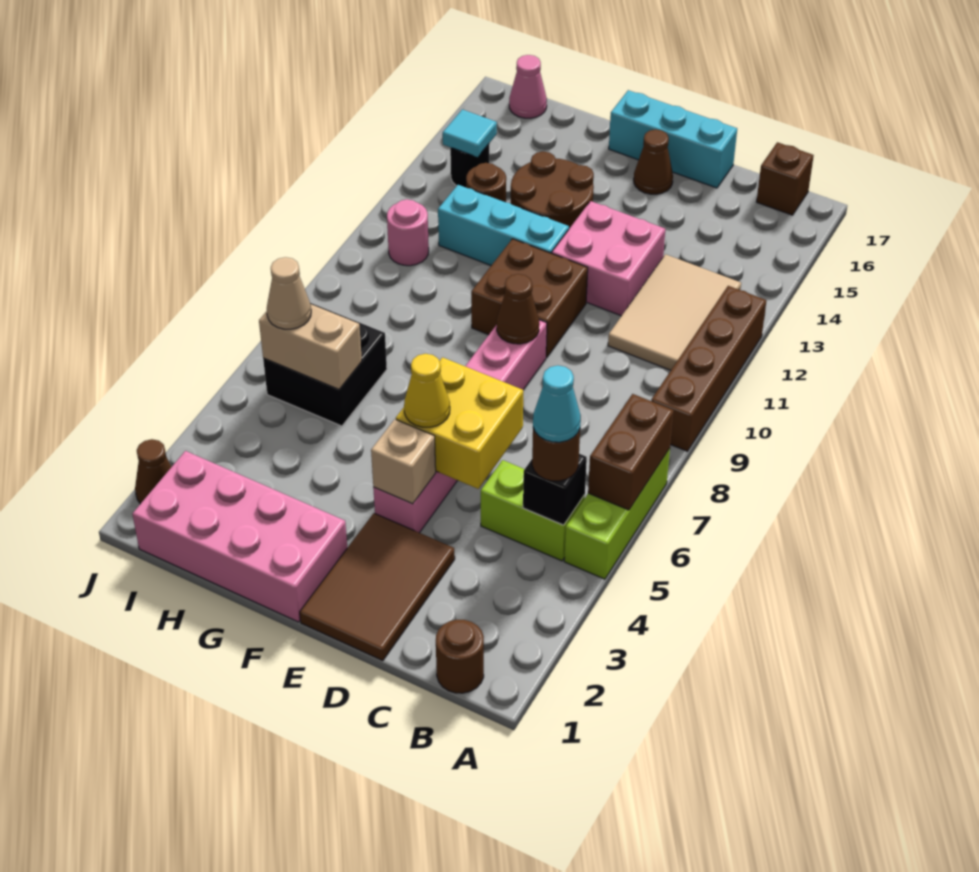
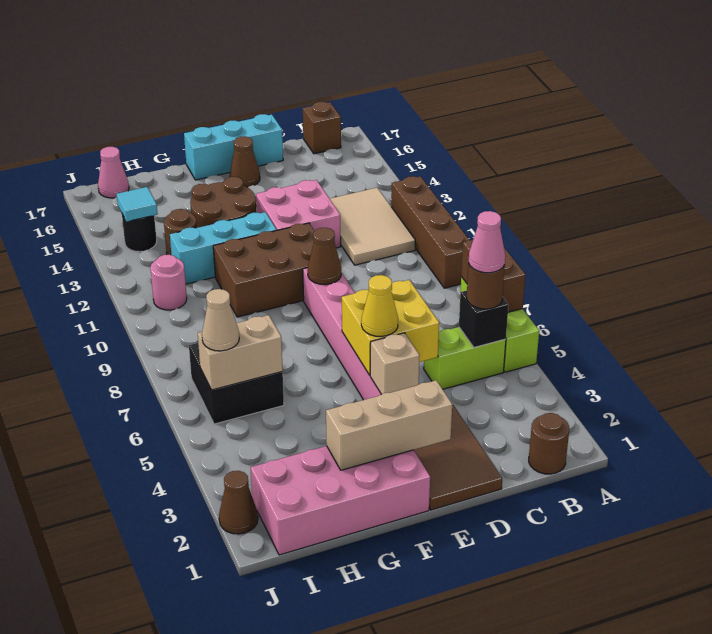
cyan cone B5 level 4 -> pink cone B5 level 4
none -> tan brick E2:G2 level 2
brown brick E10:F11 level 1 -> brown brick E10:G11 level 1

